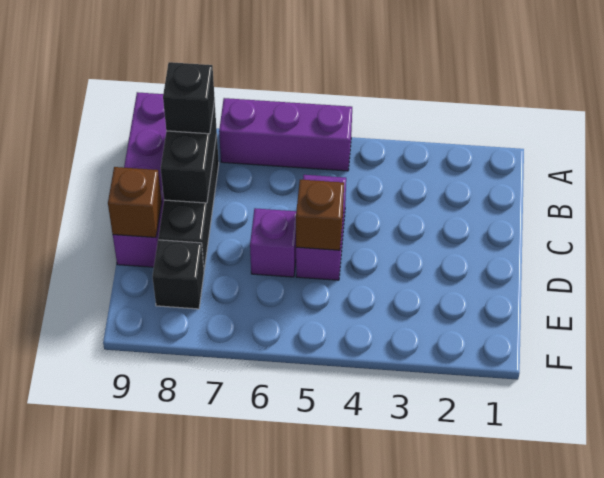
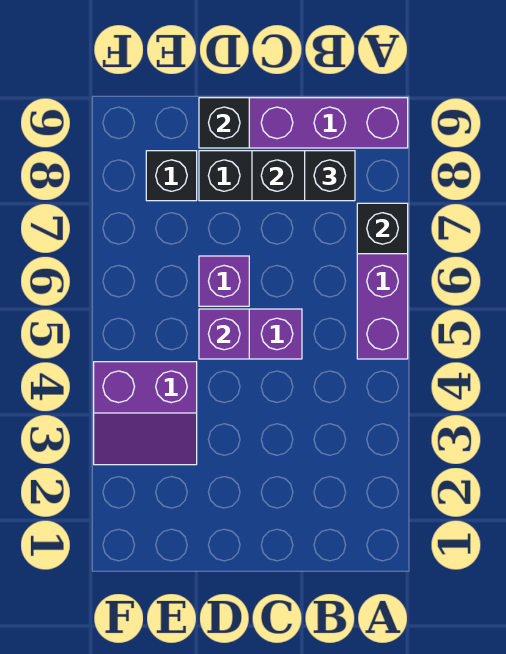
none -> black brick A7 level 2
brown brick D5 level 2 -> purple brick D5 level 2
brown brick D9 level 2 -> black brick D9 level 2
none -> purple slope E3:F4 level 1 top 4

